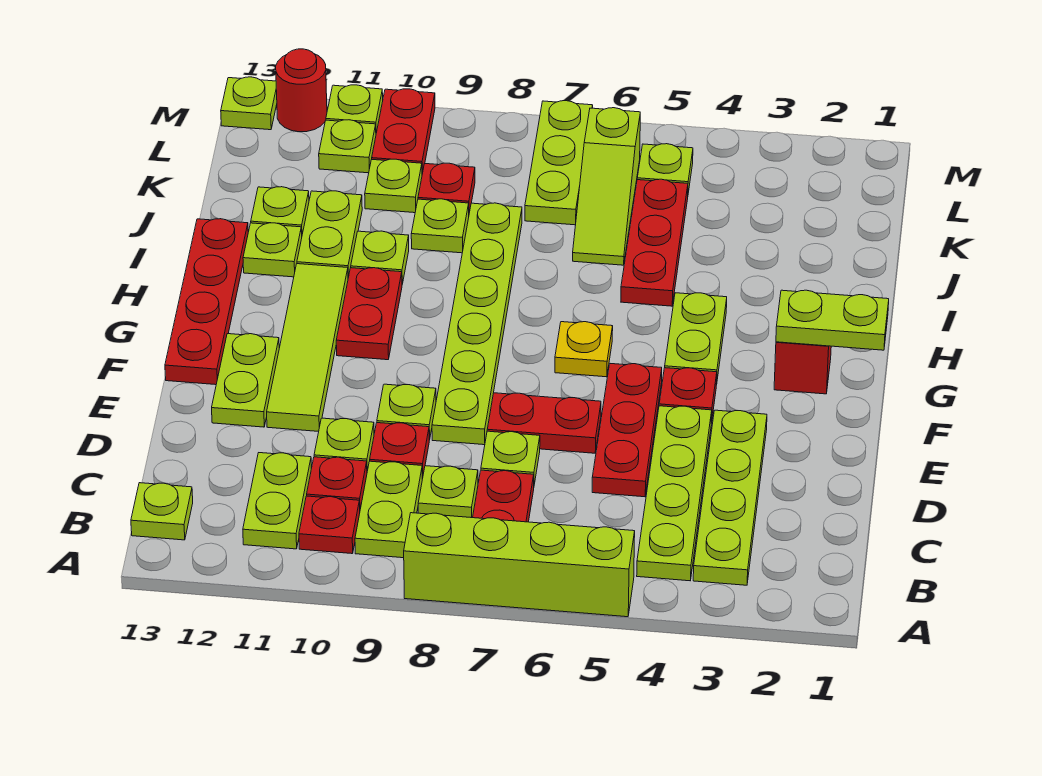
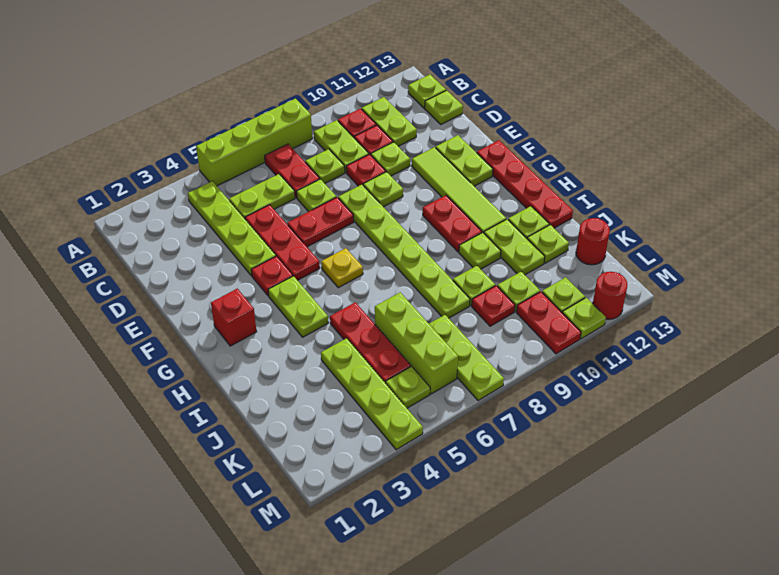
lime plate B3:E3 level 1 -> lime plate J4:M4 level 1
lime plate G1:G2 level 2 -> lime plate C5:C6 level 1
lime slope J6:L6 level 1 top L -> lime brick J6:L6 level 1
none -> red round brick K13 level 1
lime plate M13 level 1 -> lime plate C13 level 1

